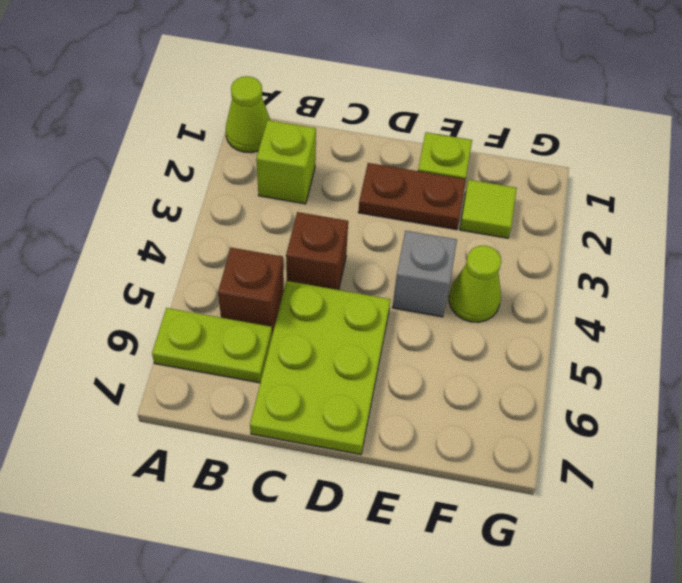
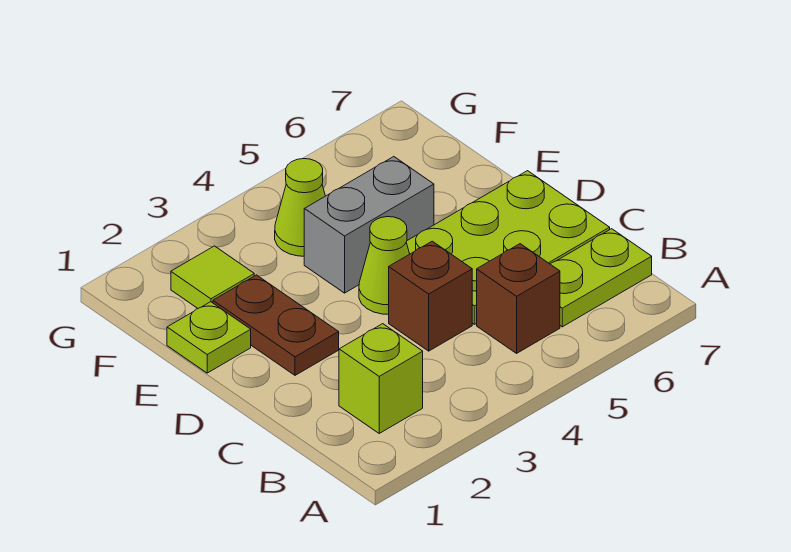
lime cone A1 level 1 -> lime cone D4 level 1
lime plate A6:B6 level 1 -> lime plate B6:B7 level 1
grey brick E4 level 1 -> grey brick E4:E5 level 1

